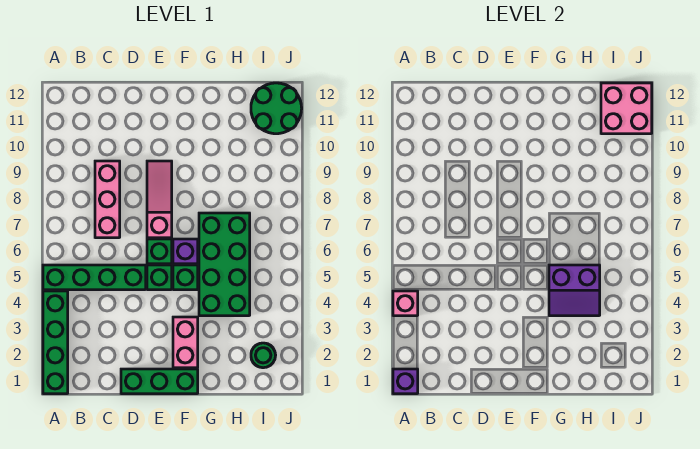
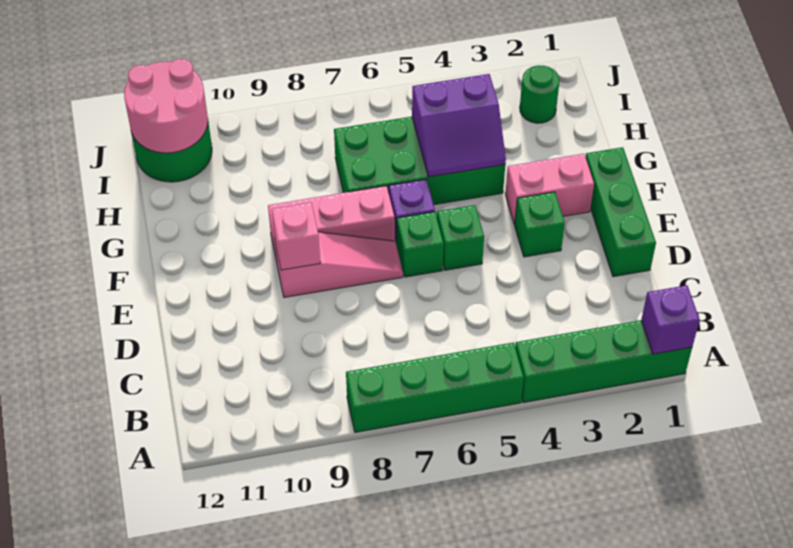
pink brick A4 level 2 -> pink brick E9 level 2
green brick A5:D5 level 1 -> green brick A5:A8 level 1
pink brick C7:C9 level 1 -> pink brick F7:F9 level 1
pink slope E7:E9 level 1 top 7 -> pink slope E7:E9 level 1 top 9
green brick F5 level 1 -> green brick E3 level 1
purple slope G4:H5 level 2 top 5 -> purple slope G4:H5 level 2 top H
pink brick I11:J12 level 2 -> pink round brick I11:J12 level 2

